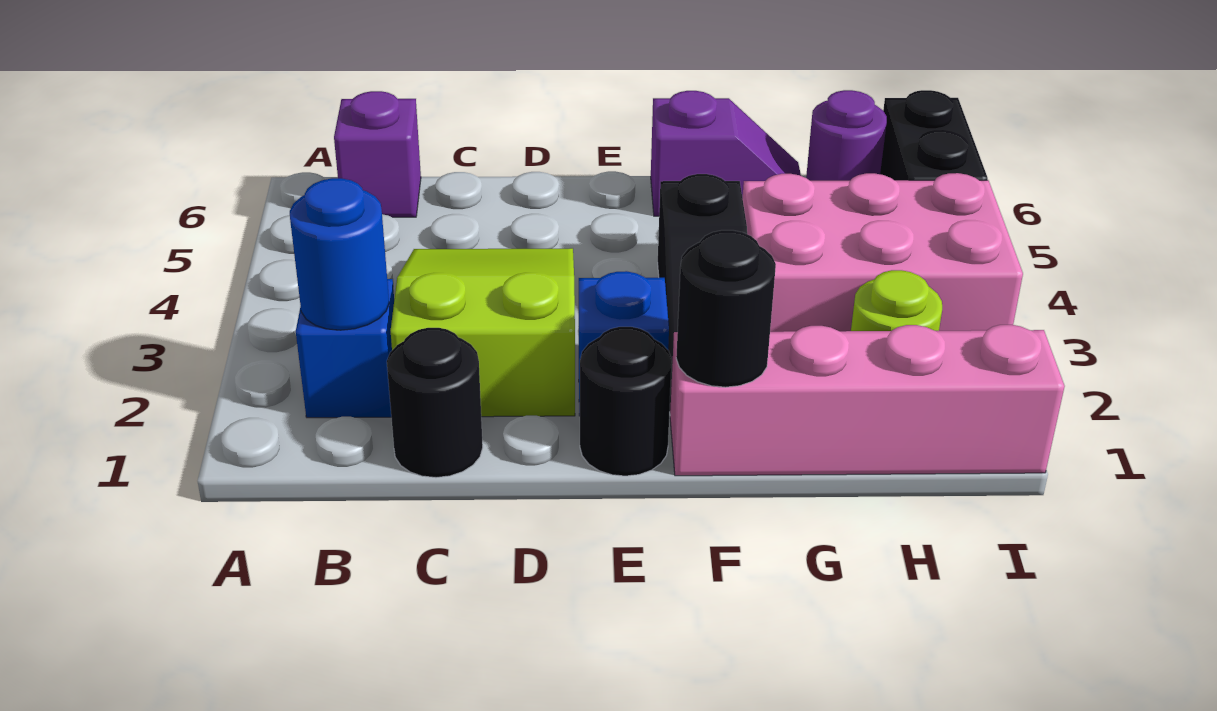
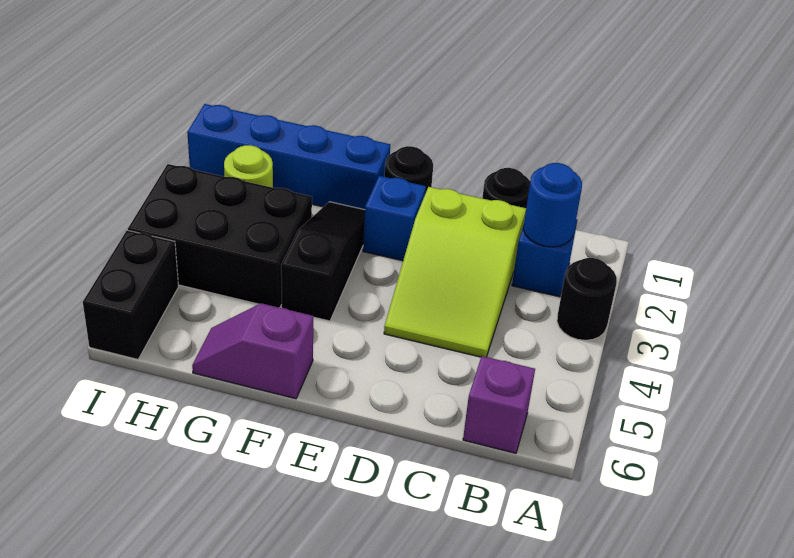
pink brick F1:I1 level 1 -> blue brick F1:I1 level 1
black round brick F1 level 2 -> black round brick A3 level 1
pink brick G3:I4 level 1 -> black brick G3:I4 level 1
purple round brick H6 level 1 -> none

